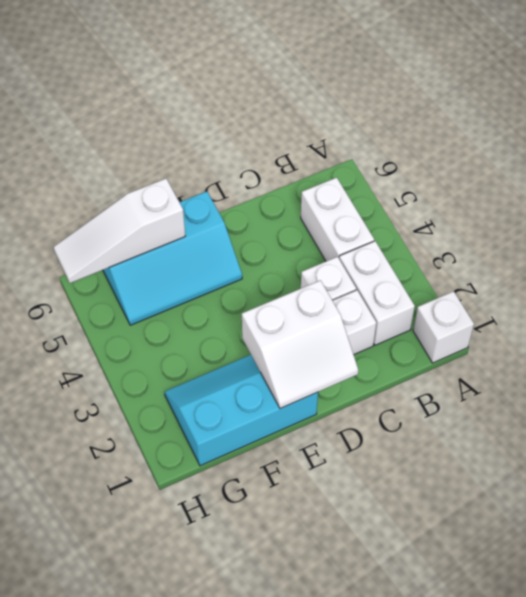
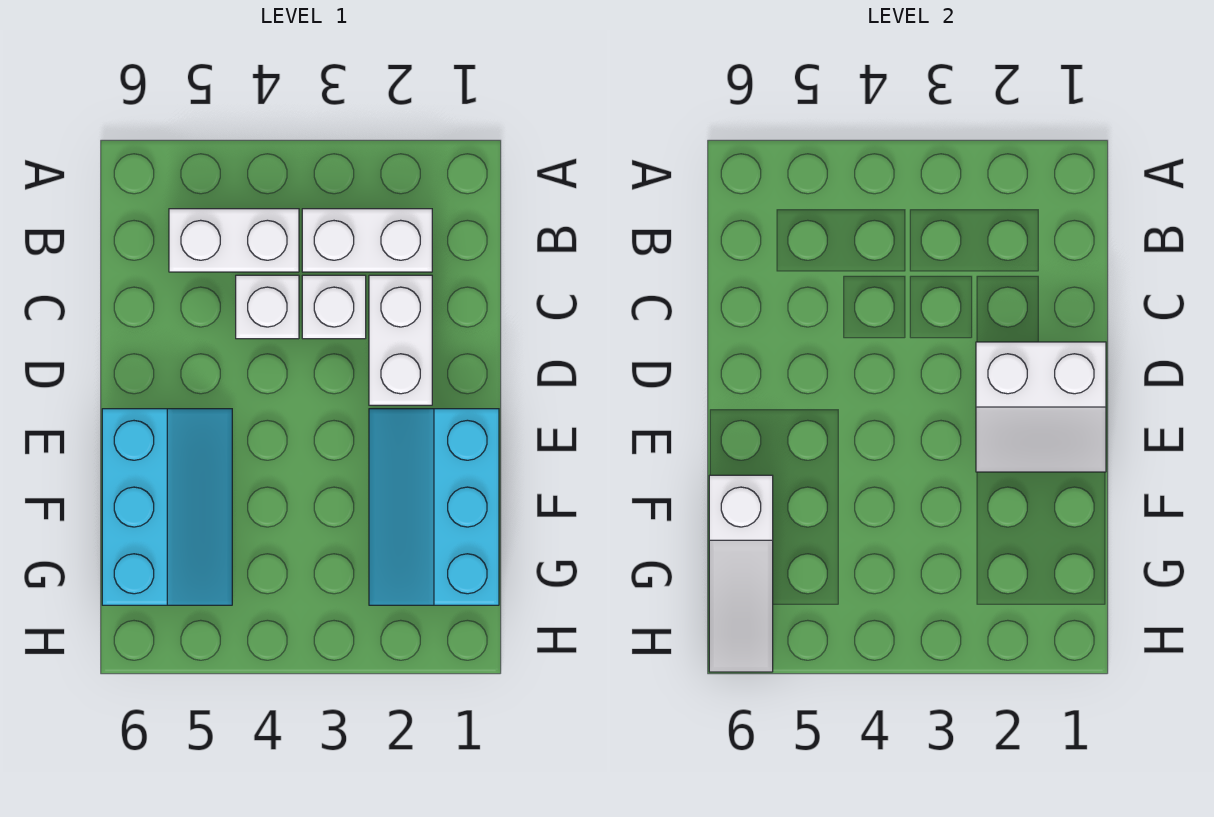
white brick A1 level 1 -> white brick C4 level 1
white slope D1:E2 level 2 top 2 -> white slope D1:E2 level 2 top D

